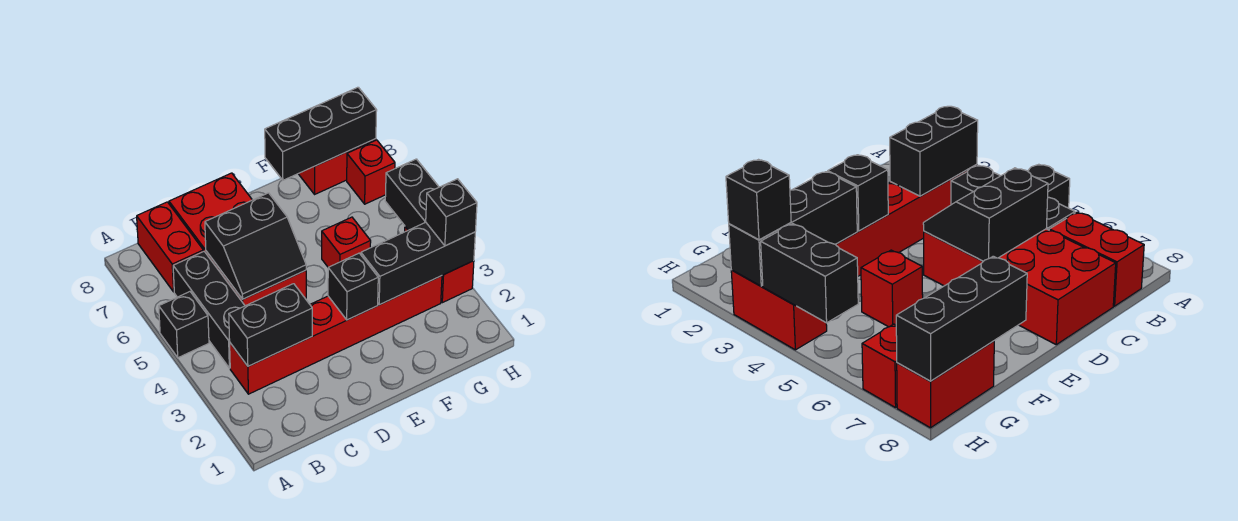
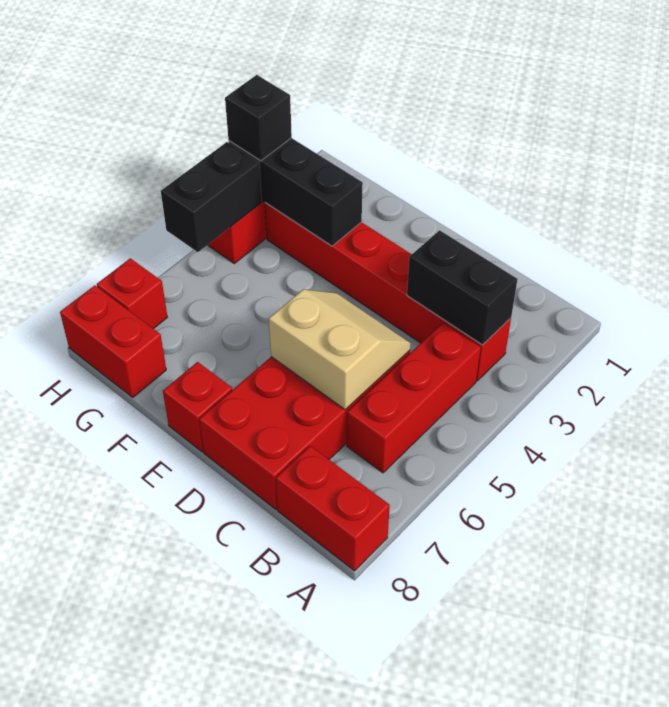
black brick A5 level 1 -> none
black brick B4:B6 level 1 -> red brick B4:B6 level 1
red brick B7:B8 level 1 -> red brick A8:B8 level 1
black slope C5:D6 level 2 top 6 -> tan slope C5:D6 level 2 top 6
black brick E3 level 2 -> none
red brick F5 level 1 -> red brick E8 level 1
black brick F8:H8 level 2 -> none

